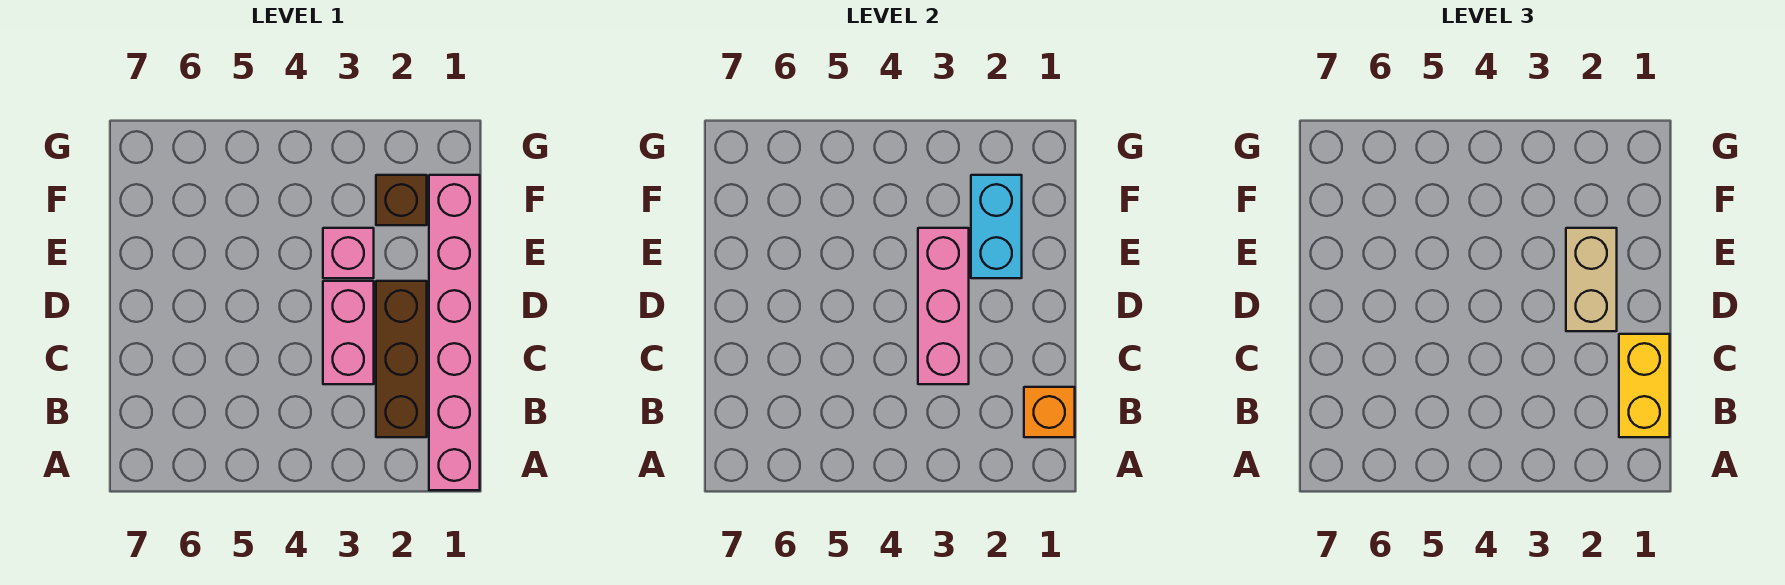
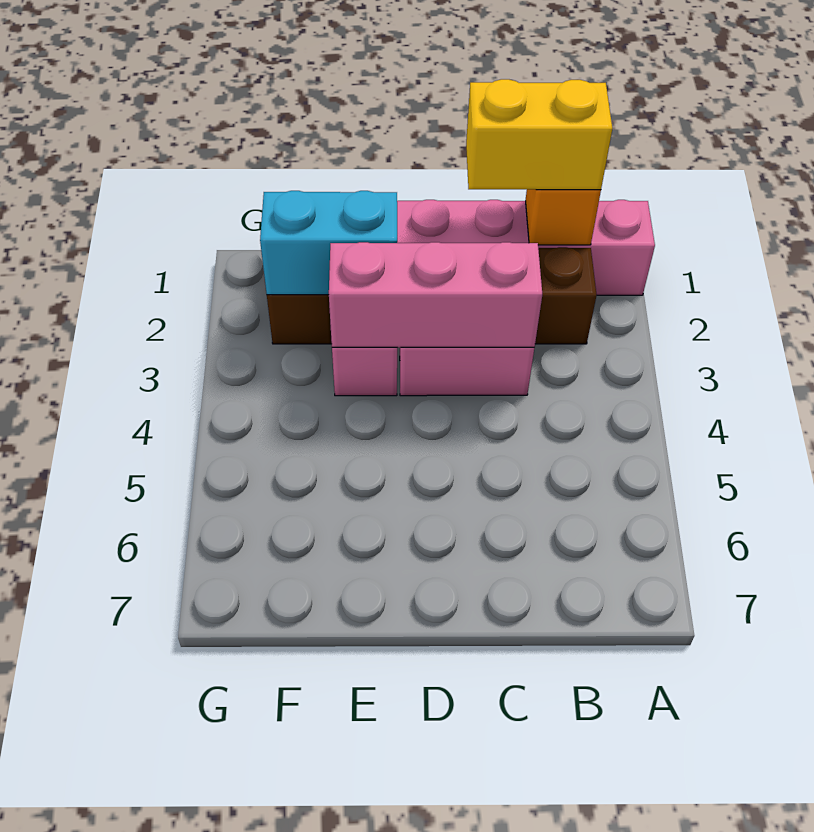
tan brick D2:E2 level 3 -> none

